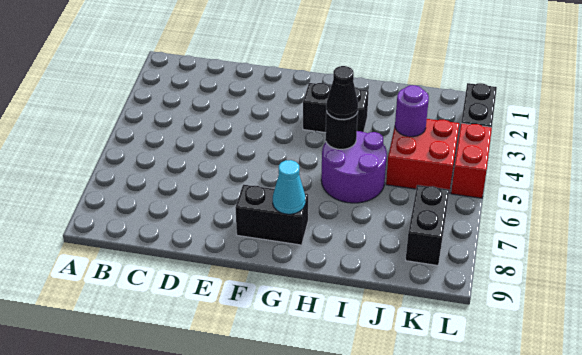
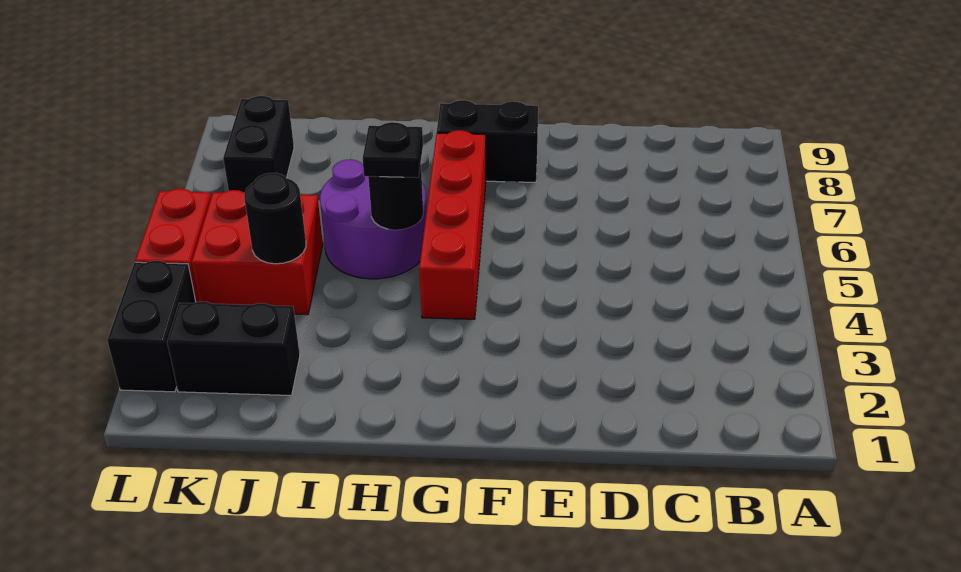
black brick G3:H3 level 1 -> black brick J2:K2 level 1
none -> red brick G4:G7 level 1
cyan cone G8 level 2 -> none
black cone H5 level 3 -> black plate H5 level 3
purple round brick J4 level 2 -> black round brick J4 level 2

